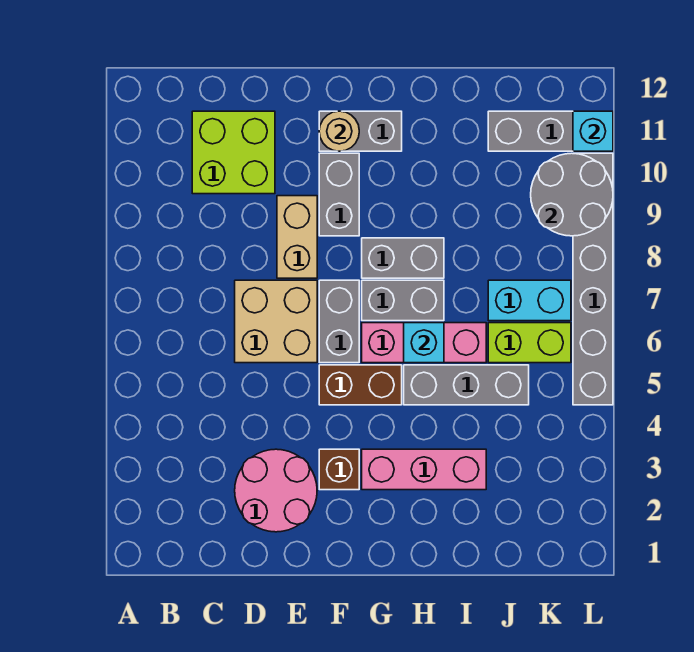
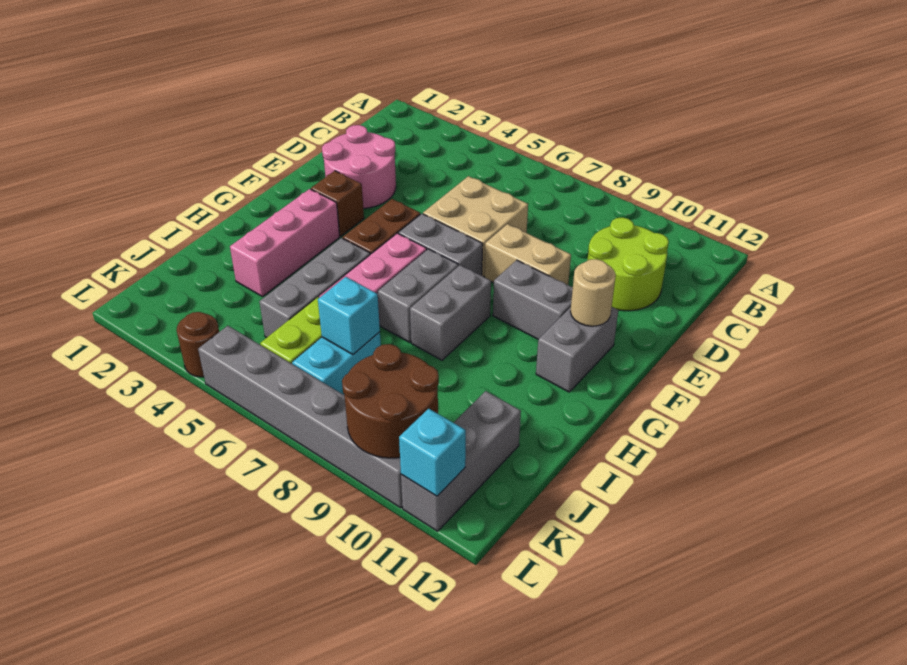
lime brick C10:D11 level 1 -> lime round brick C10:D11 level 1
cyan brick H6 level 2 -> cyan brick J7 level 2
grey round brick K9:L10 level 2 -> brown round brick K9:L10 level 2
none -> brown round brick L4 level 1

